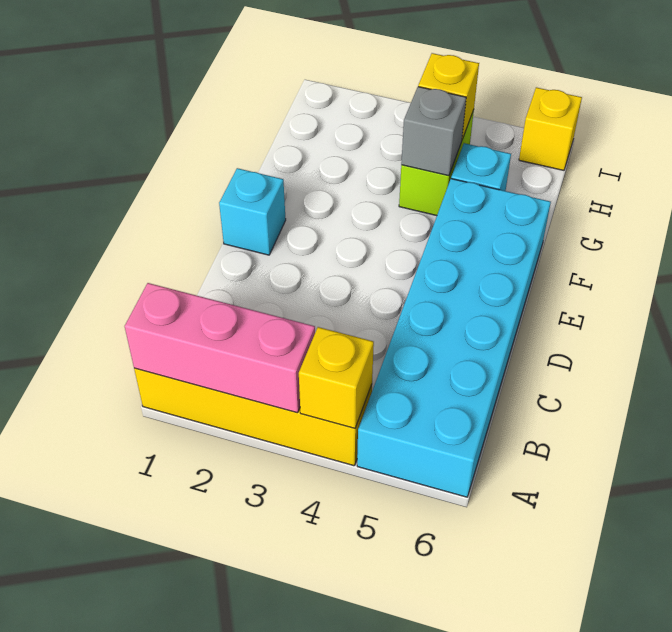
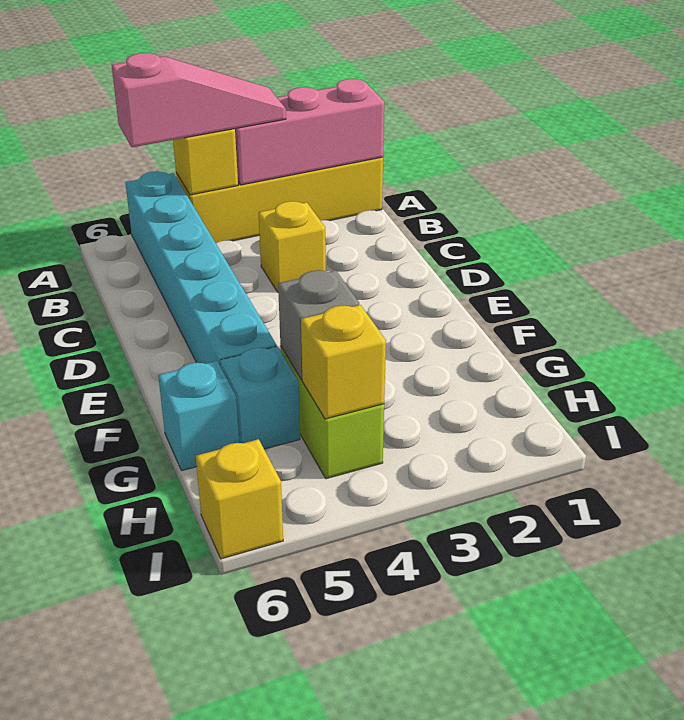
none -> pink slope A3:A5 level 3 top 5
cyan brick A5:F6 level 1 -> cyan brick A5:F5 level 1
none -> yellow brick C3 level 1
cyan brick E1 level 1 -> cyan brick G6 level 1

